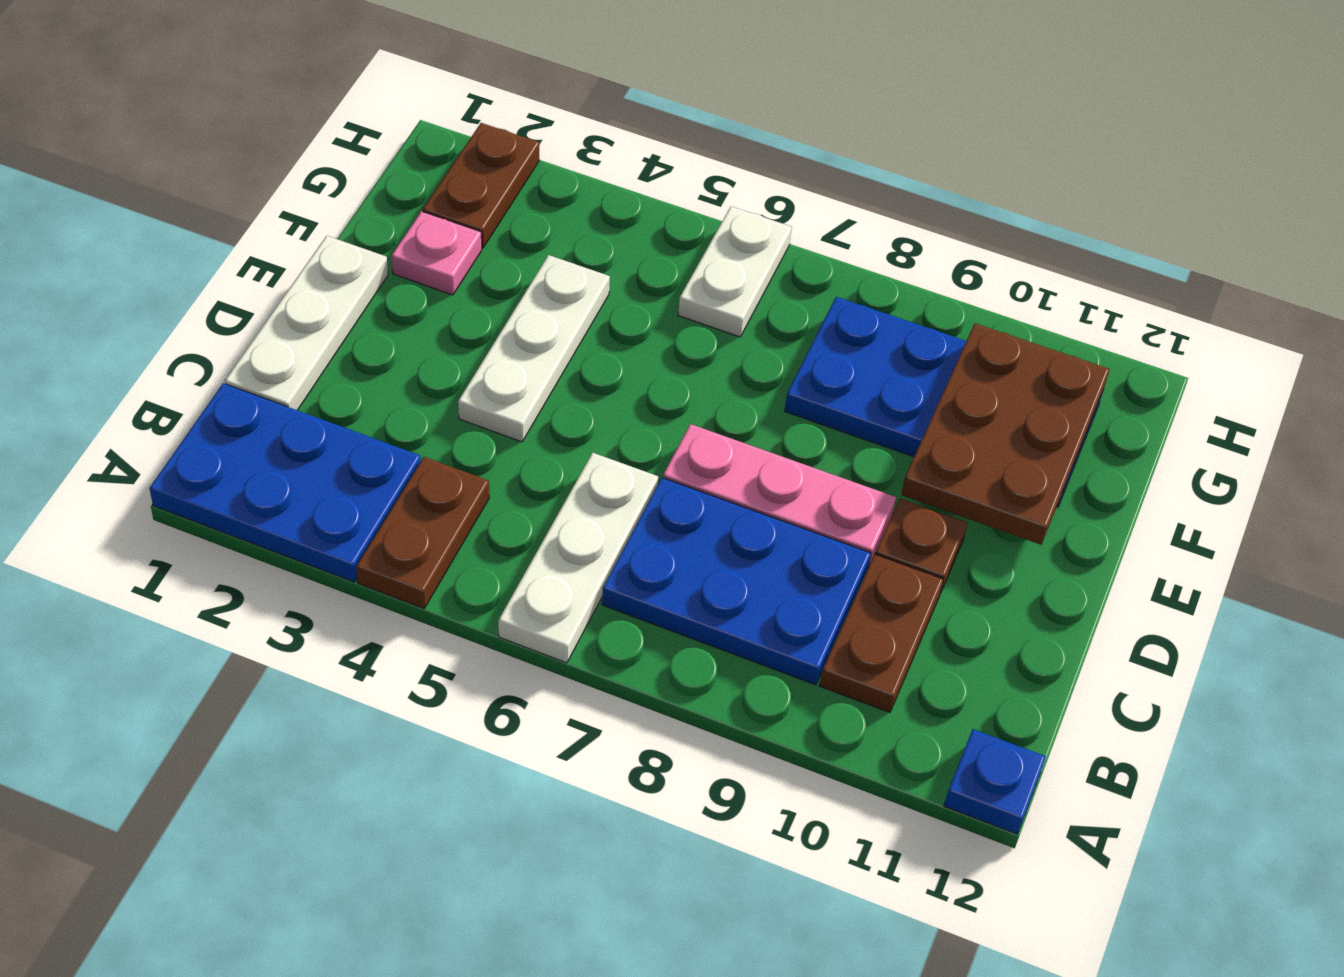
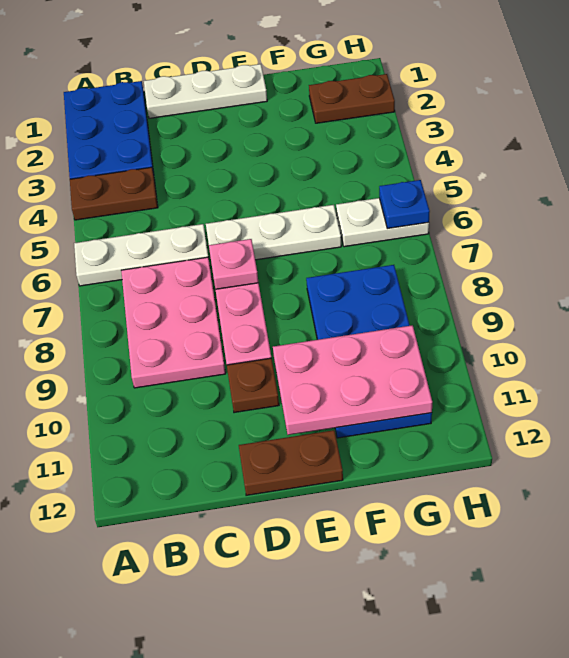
blue plate A12 level 1 -> blue plate H6 level 2
blue plate B7:C9 level 1 -> pink plate B7:C9 level 1
brown plate B10:C10 level 1 -> brown plate D12:E12 level 1
white plate D4:F4 level 1 -> white plate D6:F6 level 1
brown plate E10:G11 level 2 -> pink plate E10:G11 level 2
pink plate F2 level 1 -> pink plate D7 level 2

